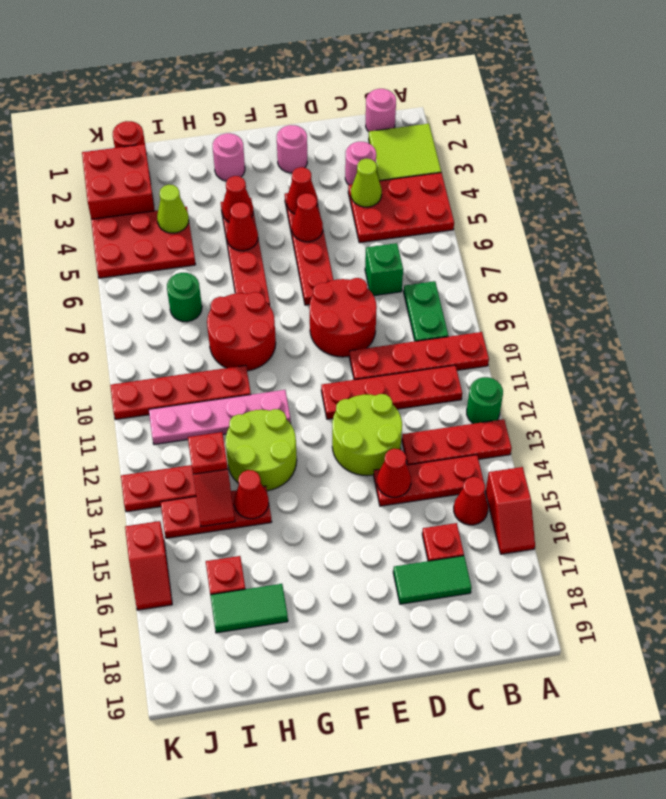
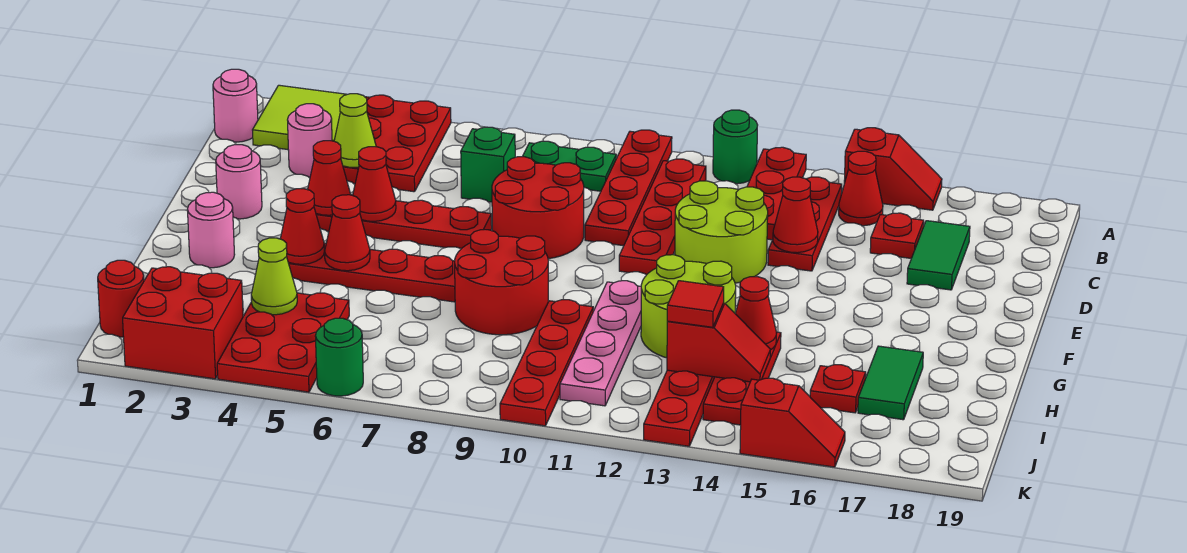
green round brick I7 level 1 -> green round brick K6 level 1
red plate I13 level 3 -> red tile I13 level 3

